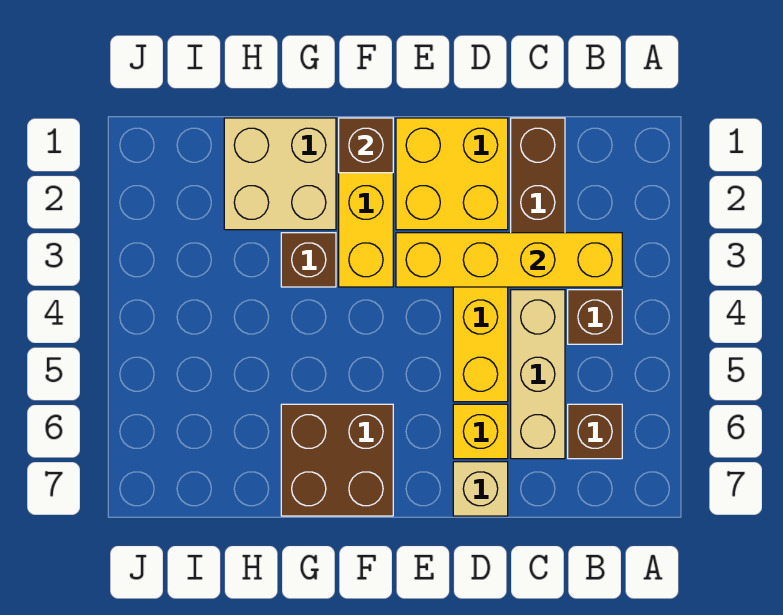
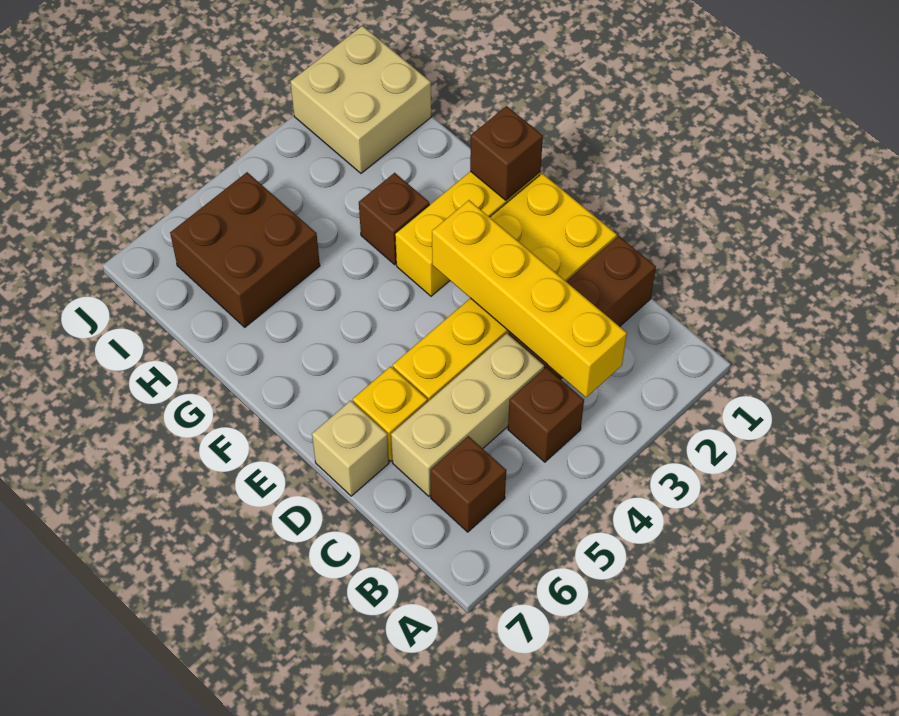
brown brick F6:G7 level 1 -> brown brick H5:I6 level 1
tan brick G1:H2 level 1 -> tan brick I1:J2 level 1

